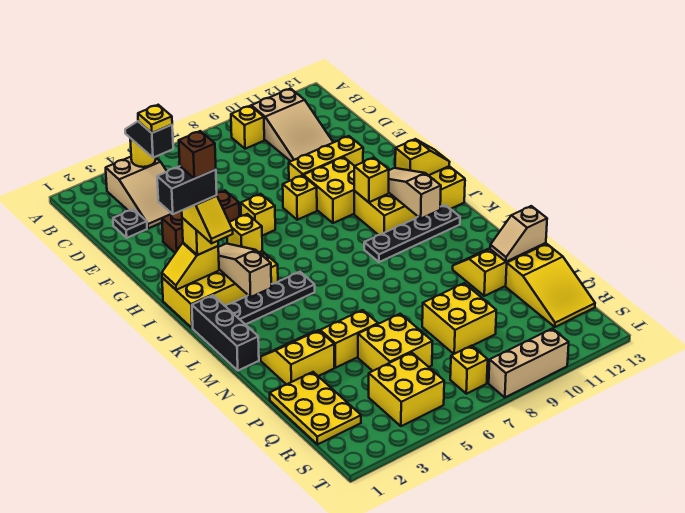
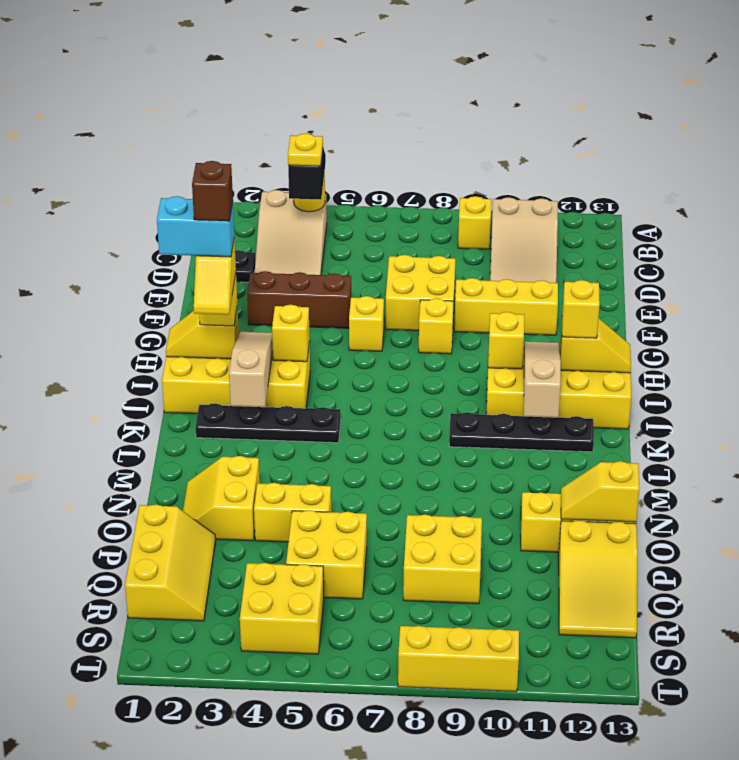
yellow brick G9:H10 level 1 -> yellow brick E7:F8 level 1
black brick I1:I2 level 5 -> cyan brick I1:I2 level 5
black brick K1:M1 level 1 -> none
yellow slope N2:O3 level 1 top O -> yellow slope N2:O3 level 1 top 3
tan slope O12:O13 level 2 top 13 -> yellow slope O12:O13 level 2 top 13
yellow plate P1:R2 level 1 -> yellow slope P1:R2 level 1 top 1
yellow brick S7 level 1 -> yellow brick I12 level 3
tan brick T8:T10 level 1 -> yellow brick T8:T10 level 1

